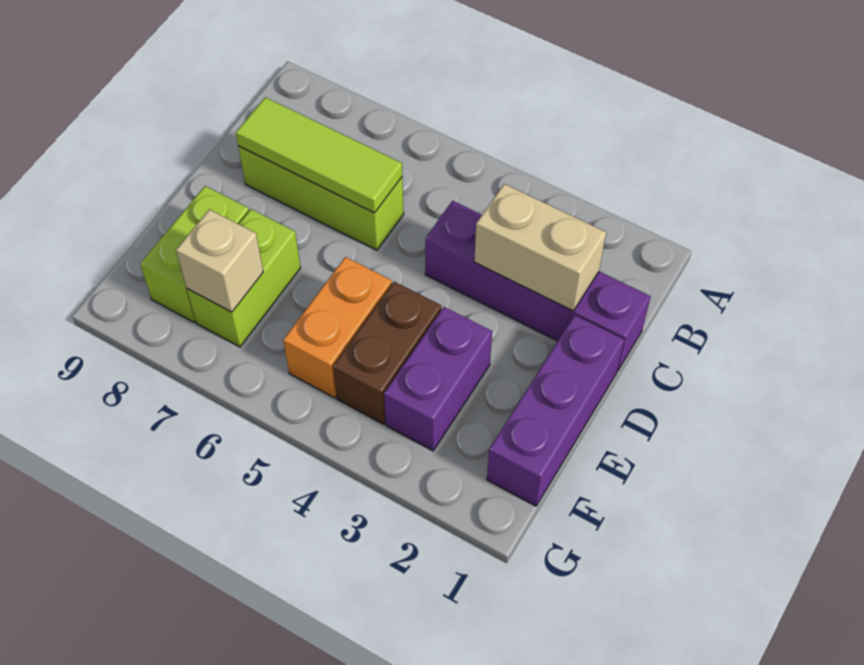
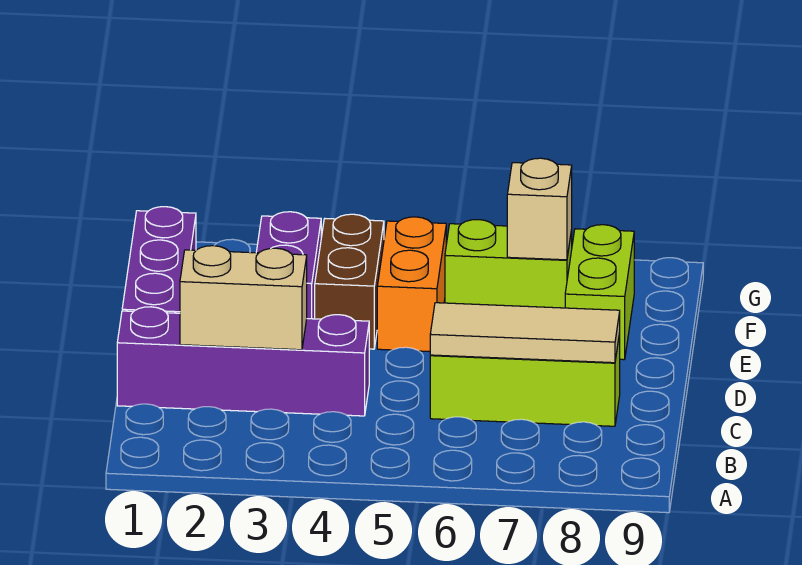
lime tile C6:C8 level 2 -> tan tile C6:C8 level 2
lime brick E7:F7 level 1 -> lime brick F6:F7 level 1

